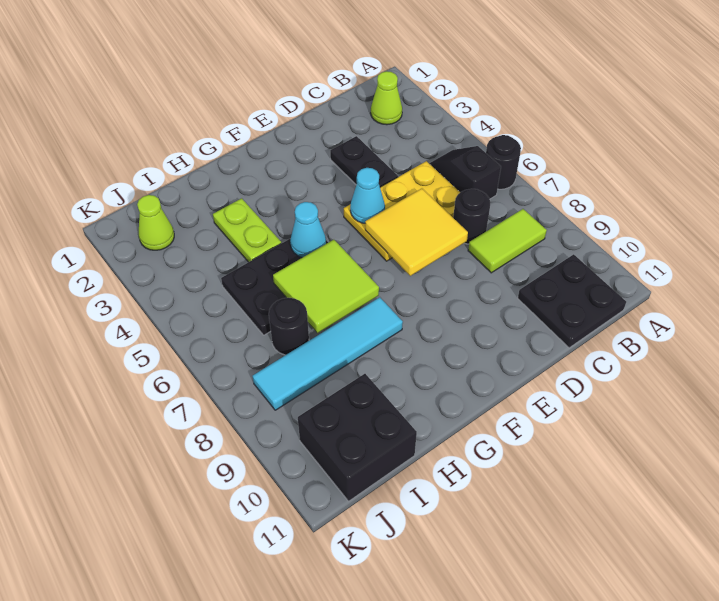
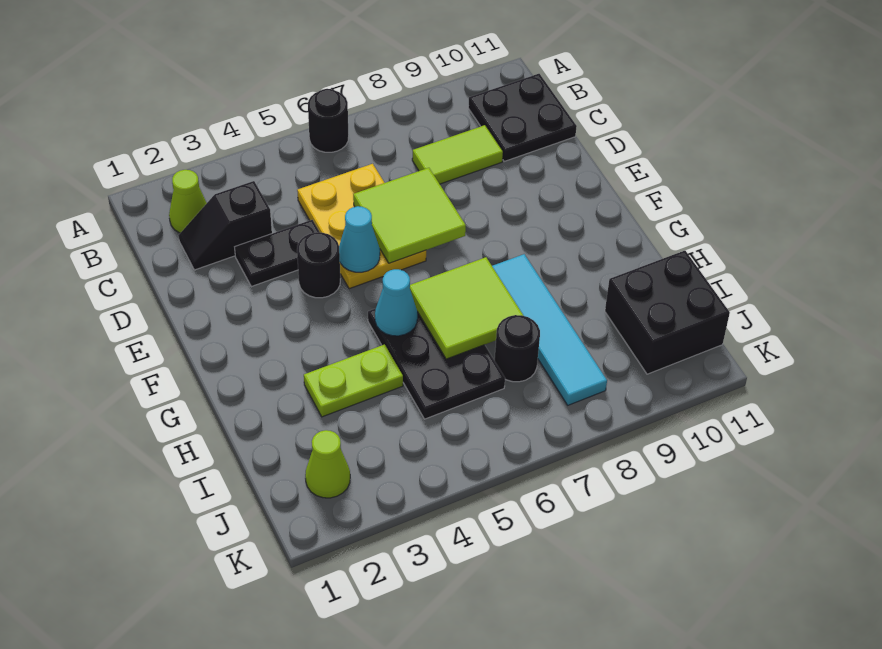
black slope B5:B6 level 1 top 6 -> black slope C2:C3 level 1 top 3
lime tile B8:C8 level 1 -> lime tile C8:C9 level 1
black round brick C7 level 1 -> black round brick E4 level 1
yellow tile D6:E7 level 2 -> lime tile D6:E7 level 2

